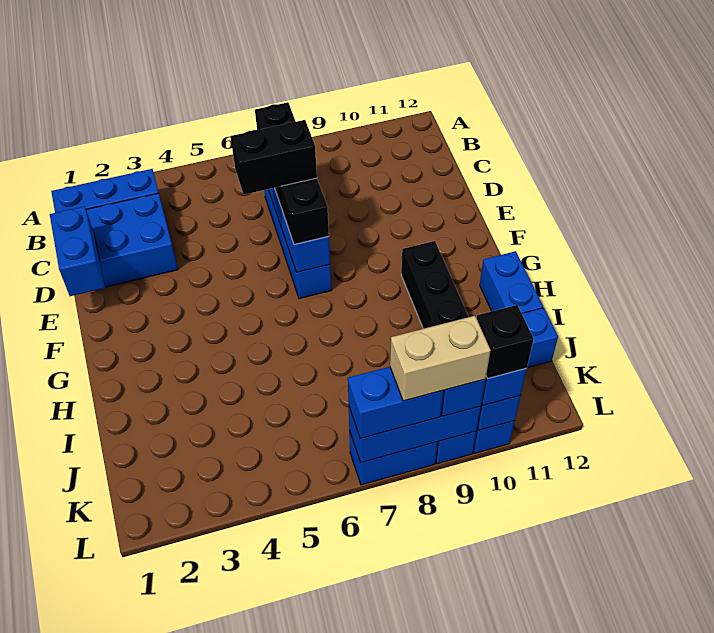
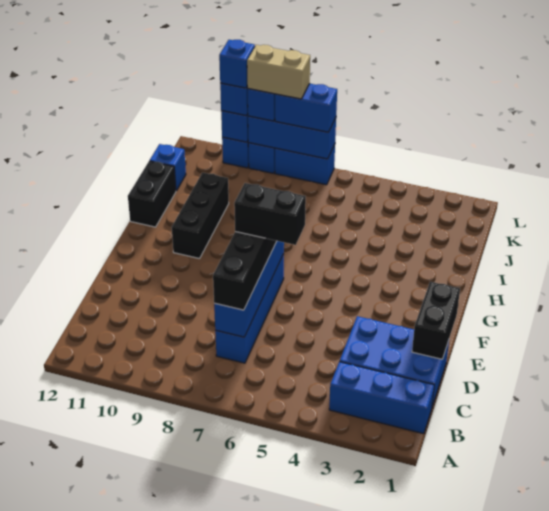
blue brick D1:E1 level 2 -> black brick D1:E1 level 2
blue brick H12:I12 level 1 -> black brick H12:I12 level 1
black brick L10 level 4 -> blue brick L10 level 4

